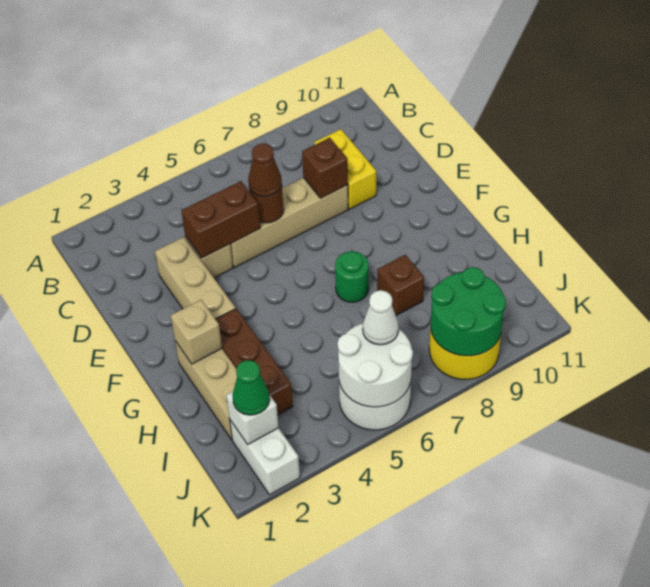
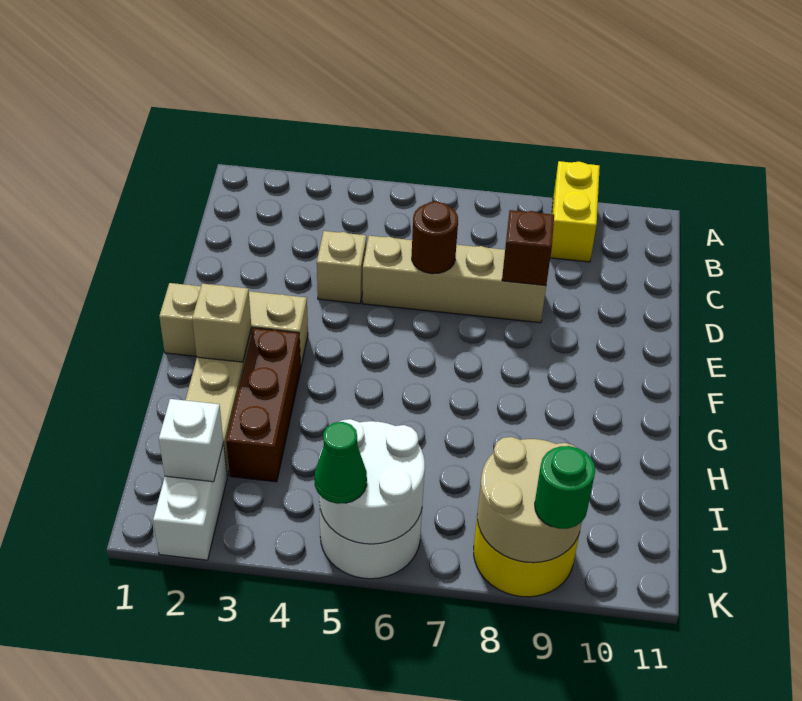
yellow brick C9:D9 level 1 -> yellow brick A9:B9 level 1
tan brick D3:F3 level 1 -> tan brick F1:F3 level 1
brown brick D4:D5 level 2 -> none
brown cone D6 level 3 -> none
green round brick G7 level 1 -> green round brick K9 level 3
brown brick H8 level 1 -> none
green cone J2 level 3 -> green cone K5 level 3
white cone J6 level 3 -> none
green round brick J8:K9 level 2 -> tan round brick J8:K9 level 2

